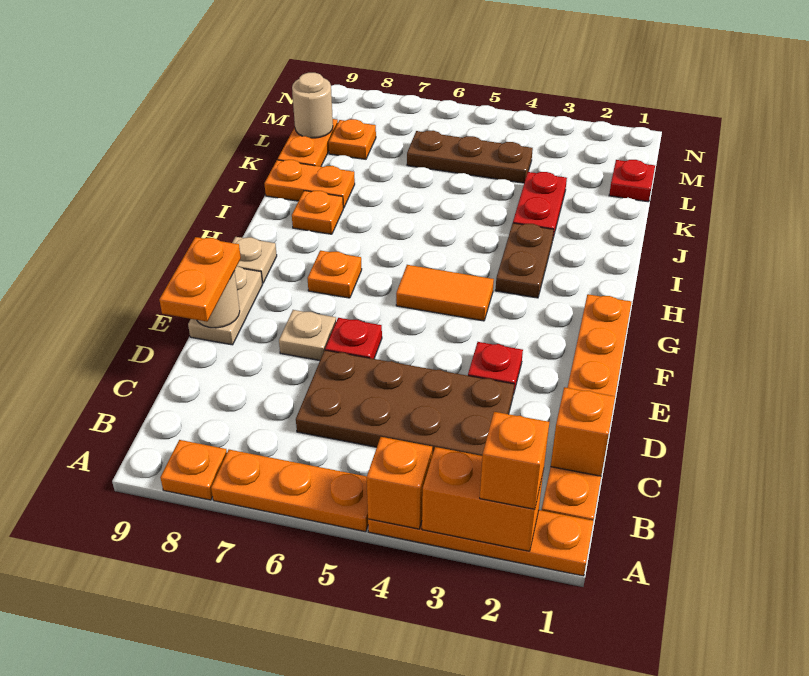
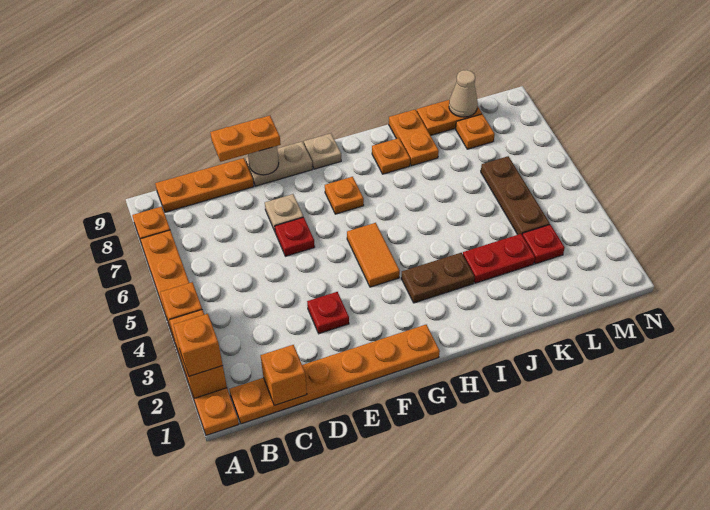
none -> orange plate B9:D9 level 1
brown plate C3:D6 level 1 -> none
red plate L1 level 1 -> red plate L3 level 1
tan round brick L9 level 2 -> tan cone L9 level 2

